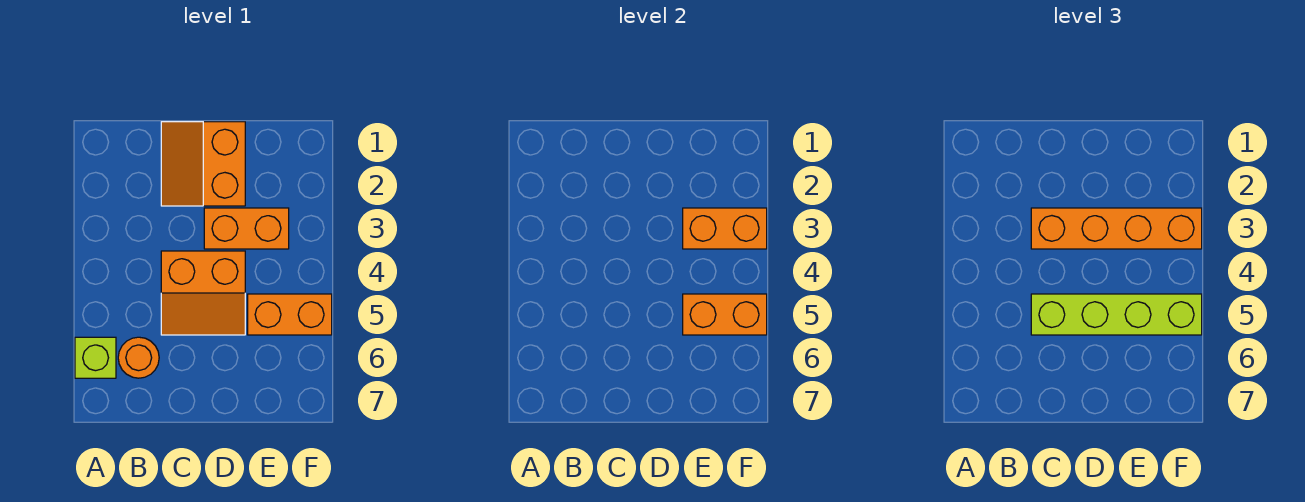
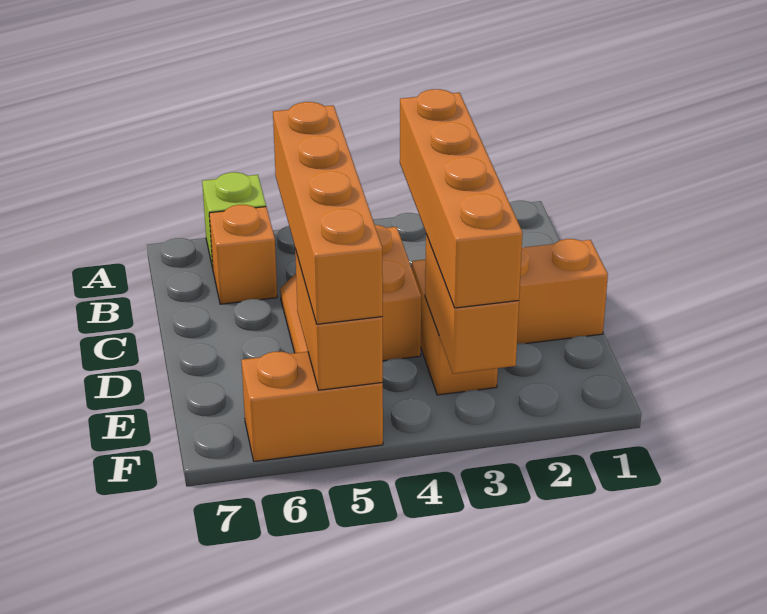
orange round brick B6 level 1 -> orange brick B6 level 1
lime brick C5:F5 level 3 -> orange brick C5:F5 level 3
orange brick E5:F5 level 1 -> orange brick F5:F6 level 1

